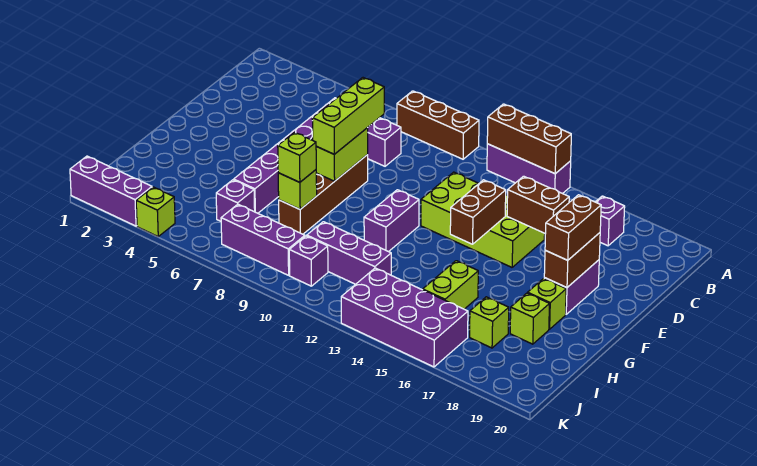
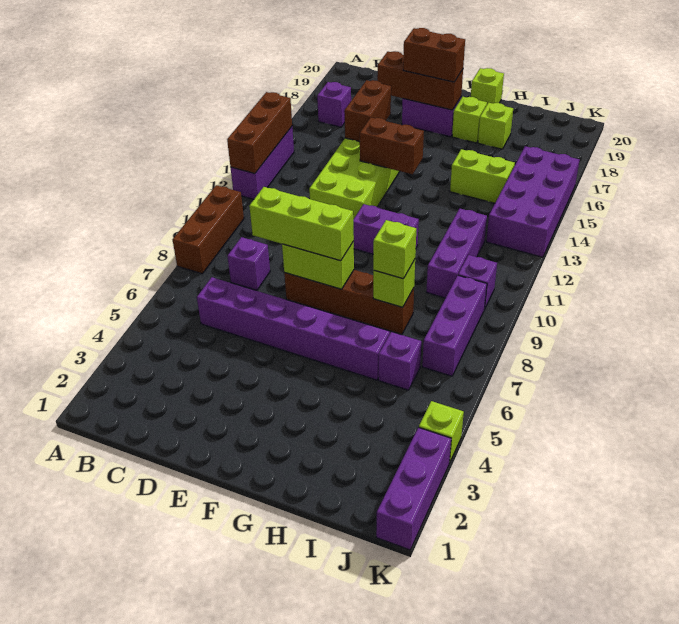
brown brick E18:F18 level 2 -> brown brick D18:F18 level 2
lime brick I17 level 1 -> lime brick G20 level 1

